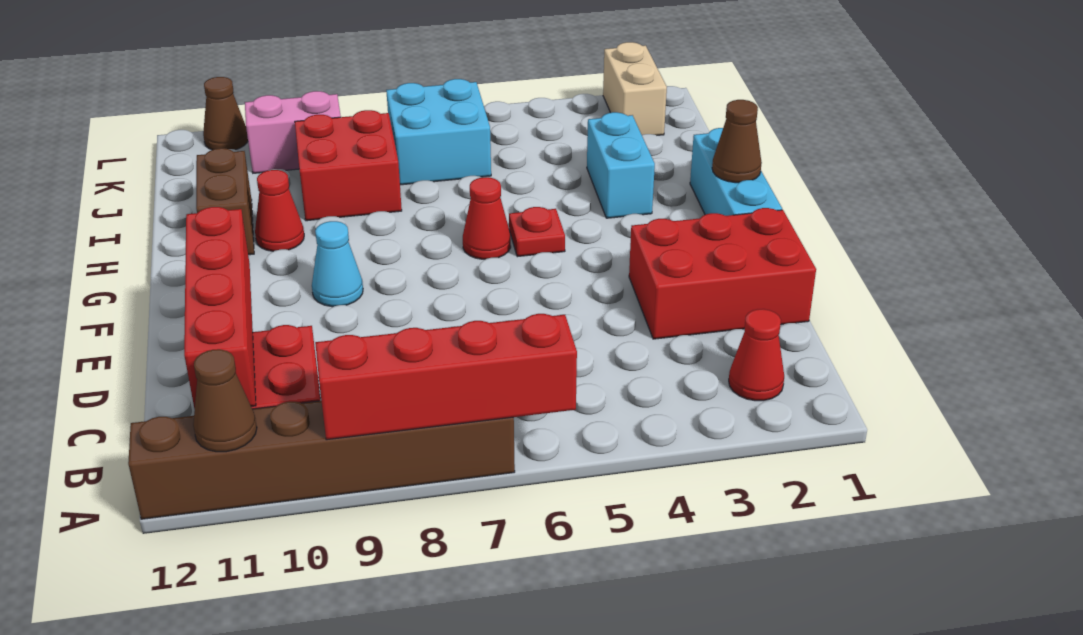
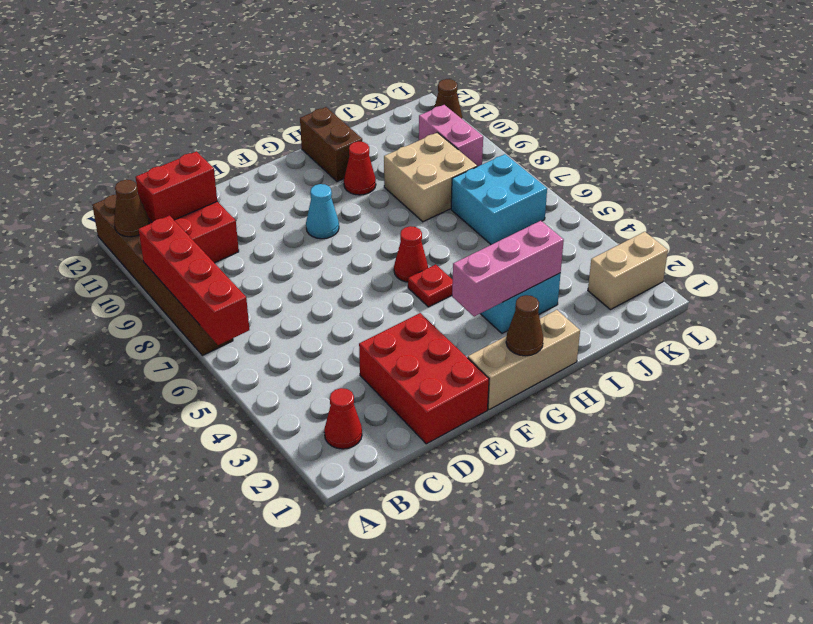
red brick B11:E11 level 2 -> red brick B11:C11 level 2
cyan brick F1:H1 level 1 -> tan brick F1:H1 level 1
none -> pink brick G3:I3 level 2
brown brick H11:I11 level 1 -> brown brick H11:H12 level 1
red brick I8:J9 level 1 -> tan brick I8:J9 level 1

